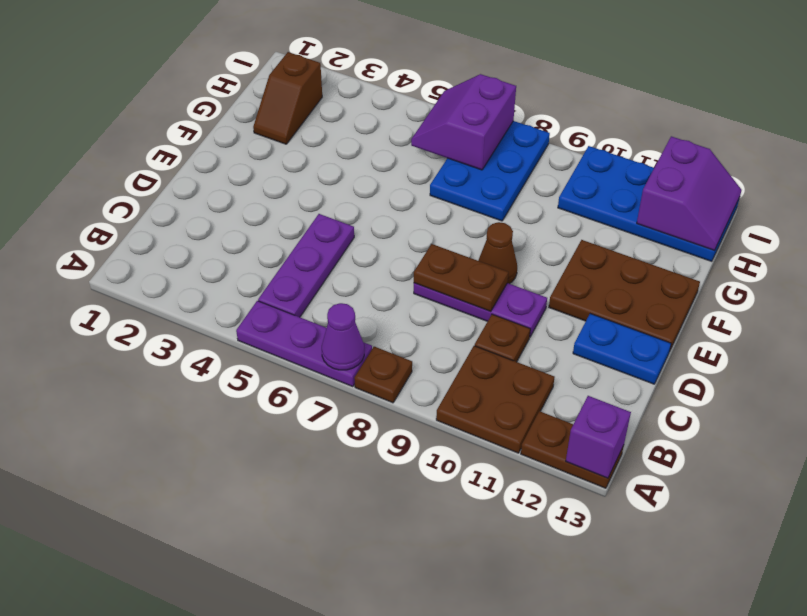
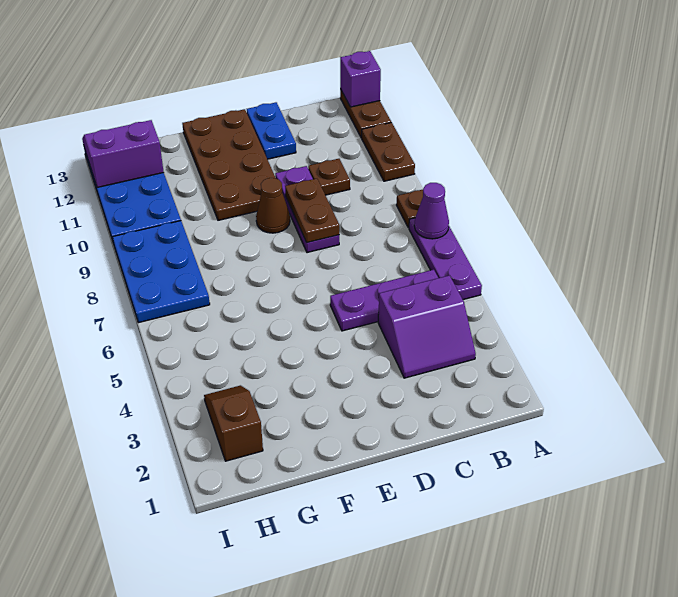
brown plate A10:B11 level 1 -> brown plate A10:A11 level 1
brown plate E11:F13 level 1 -> brown plate E10:F13 level 1
brown slope G2:H2 level 1 top H -> brown slope H2:H3 level 1 top 2
blue plate G7:I8 level 1 -> blue plate H7:I9 level 1
purple slope H6:I7 level 2 top 7 -> purple slope B3:C4 level 1 top 4

